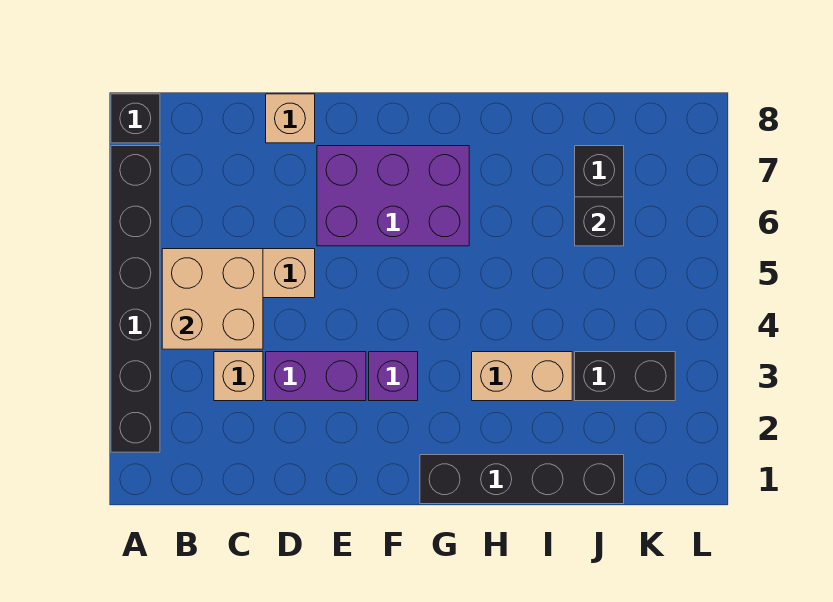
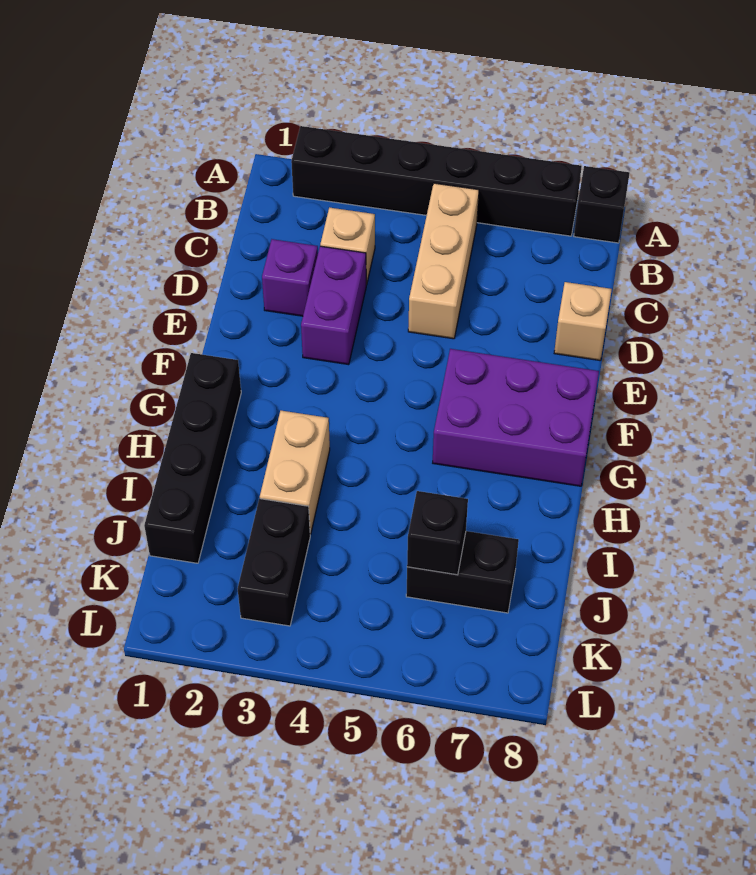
tan brick B4:C5 level 2 -> none
purple brick E6:G7 level 1 -> purple brick F6:G8 level 1
purple brick F3 level 1 -> purple brick D2 level 1

